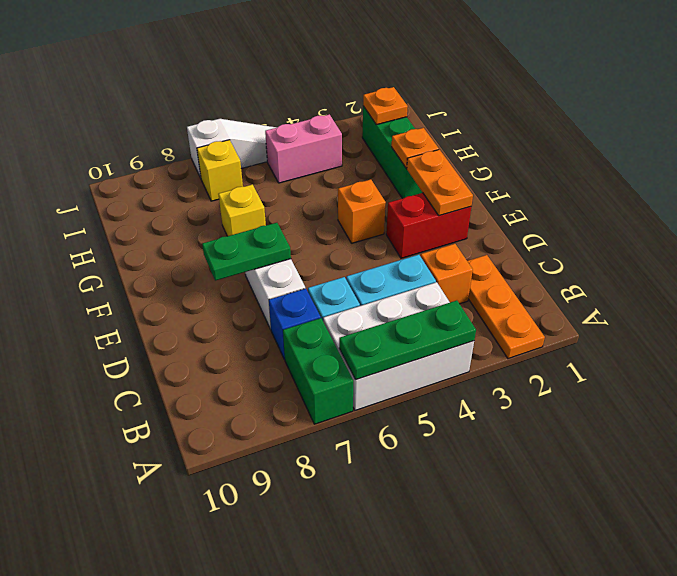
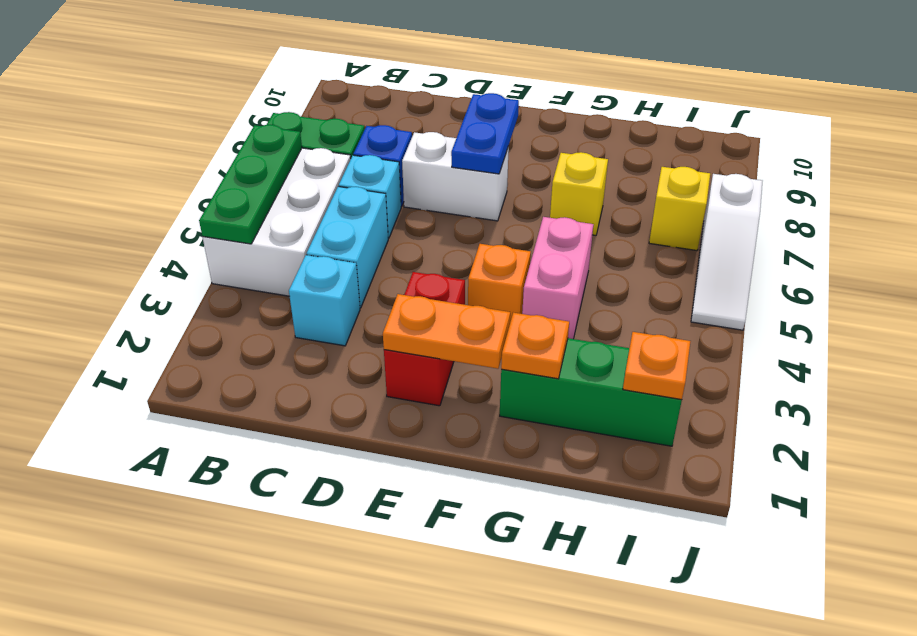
orange plate A2:C2 level 1 -> none
orange brick C3 level 1 -> cyan brick C3 level 1
green plate E7:E8 level 2 -> blue plate E7:E8 level 2
pink brick I4:I5 level 1 -> pink brick G4:G5 level 1

